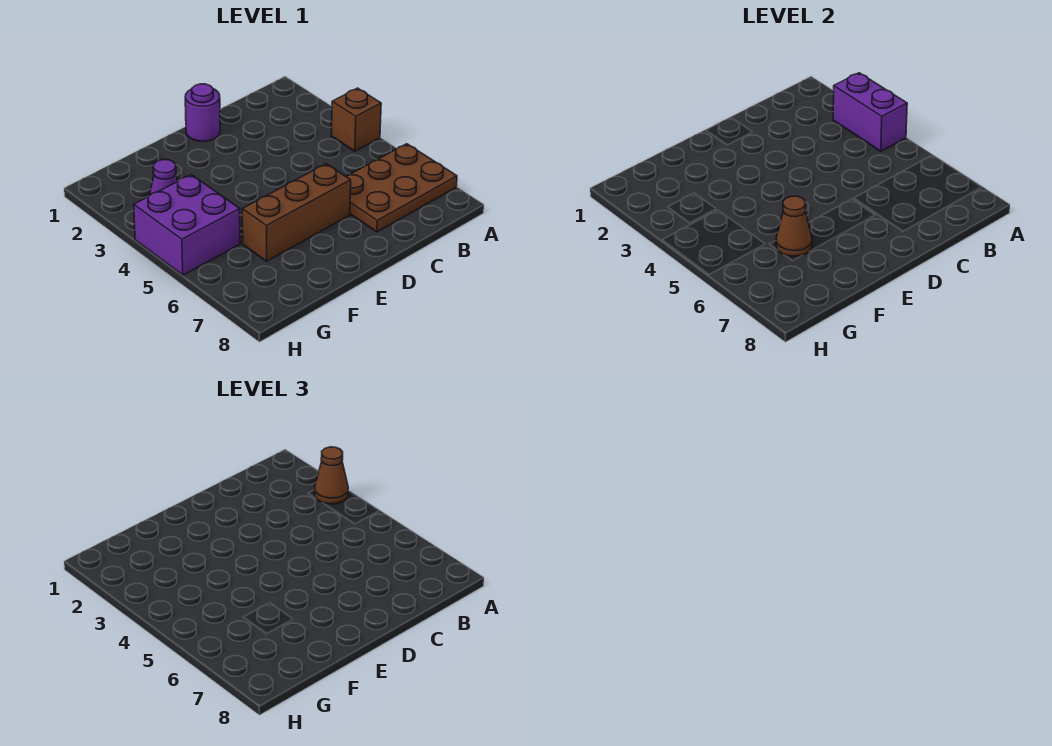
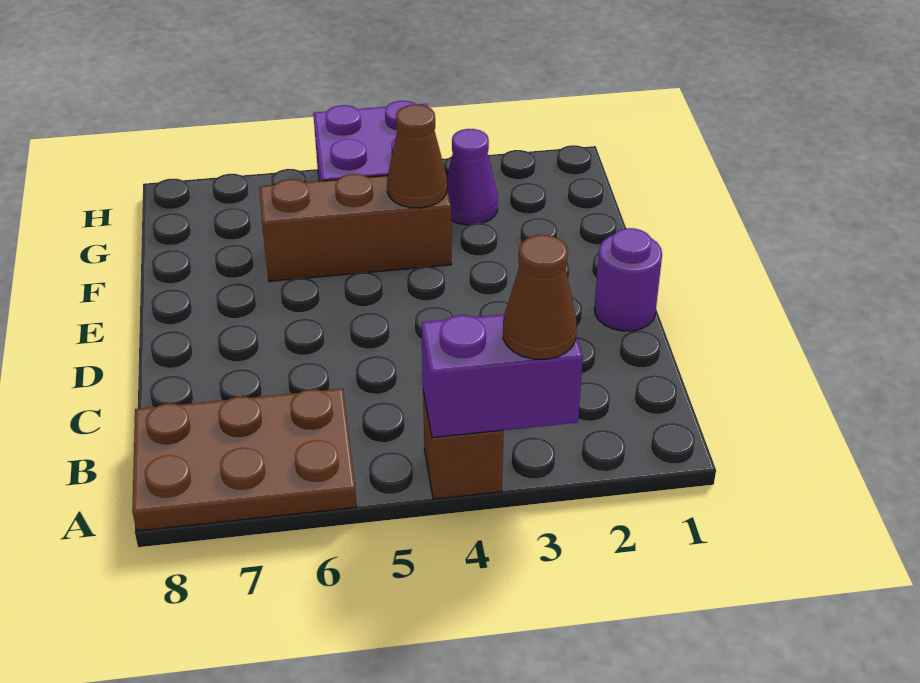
brown plate A6:C7 level 1 -> brown plate A6:B8 level 1
brown brick D6:F6 level 1 -> brown brick F4:F6 level 1
brown cone F6 level 2 -> brown cone F4 level 2

